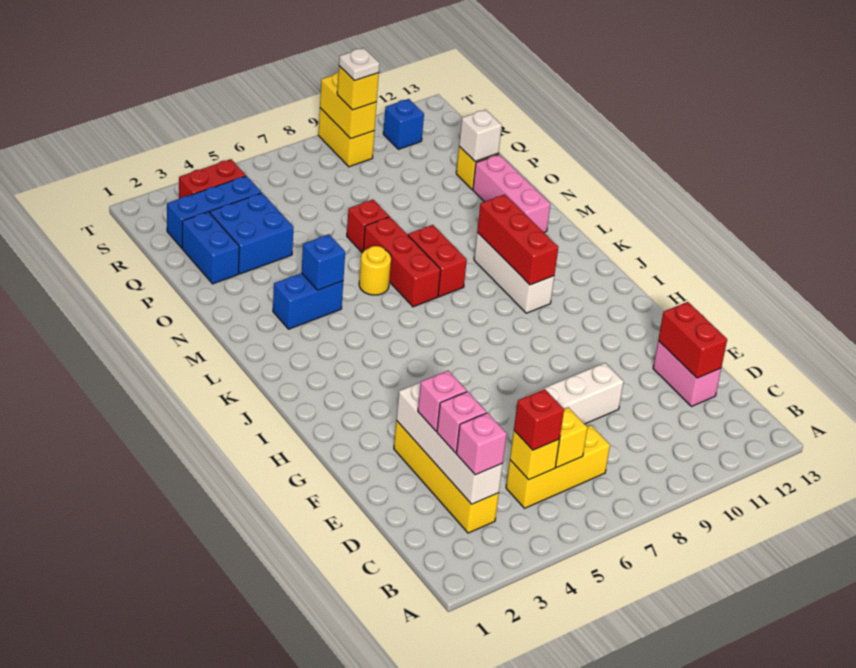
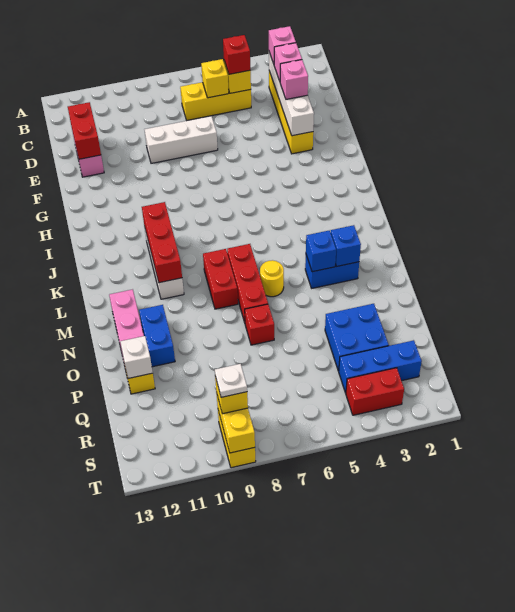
blue brick P2:Q2 level 1 -> blue brick N11:O11 level 1
blue brick S11 level 1 -> blue brick M3 level 2

